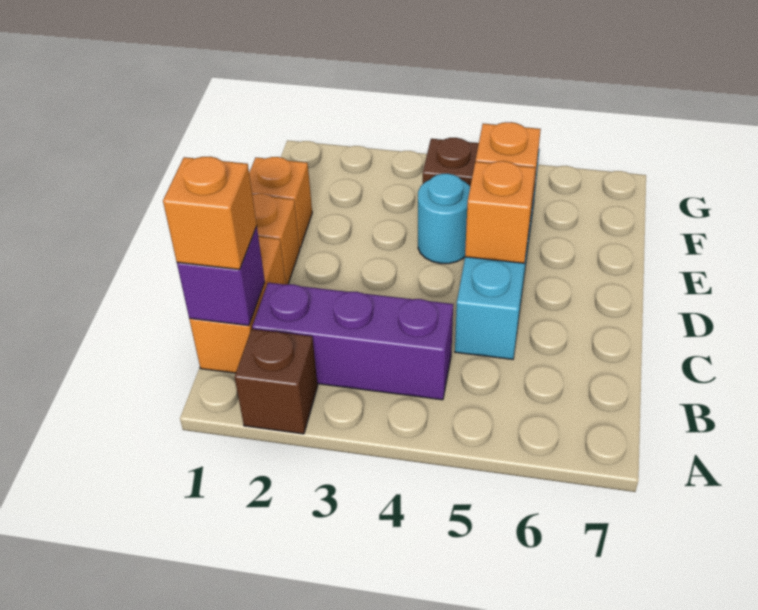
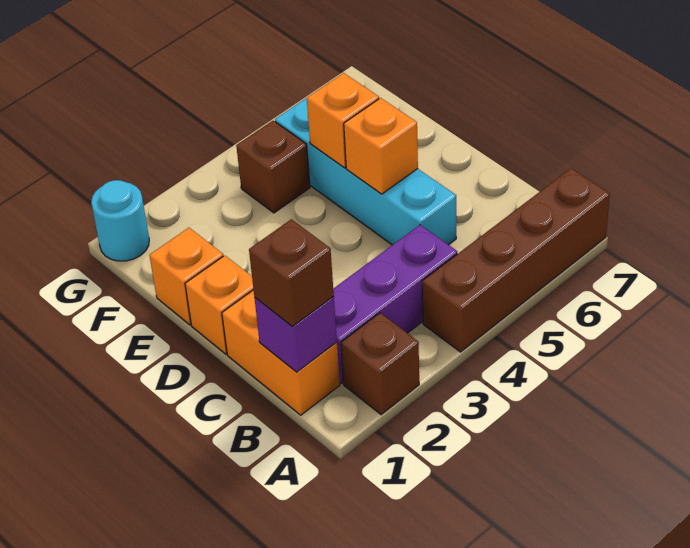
none -> brown brick A4:A7 level 1
orange brick B1 level 3 -> brown brick B1 level 3
cyan round brick E4 level 1 -> cyan round brick G1 level 1

